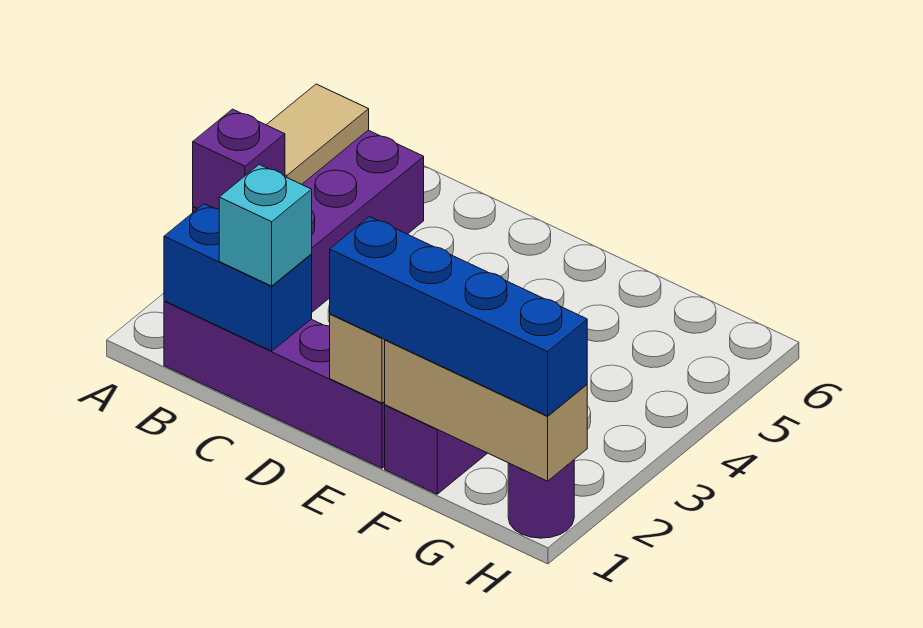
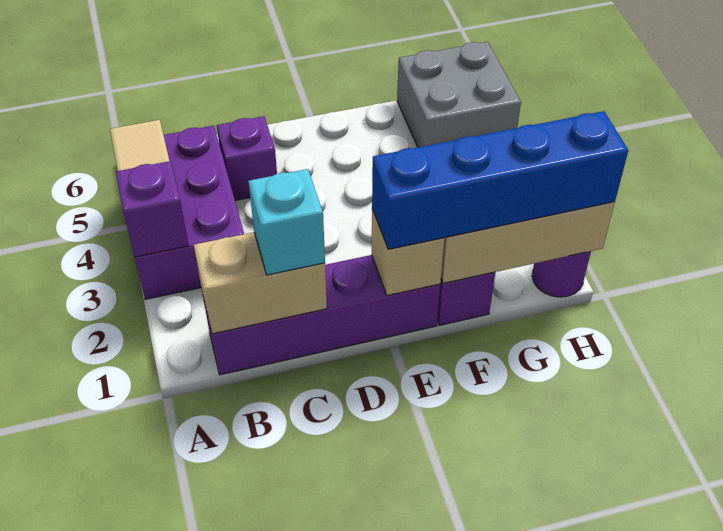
blue brick B1:C1 level 2 -> tan brick B1:C1 level 2
none -> purple brick C5 level 1
none -> grey brick G5:H6 level 1

